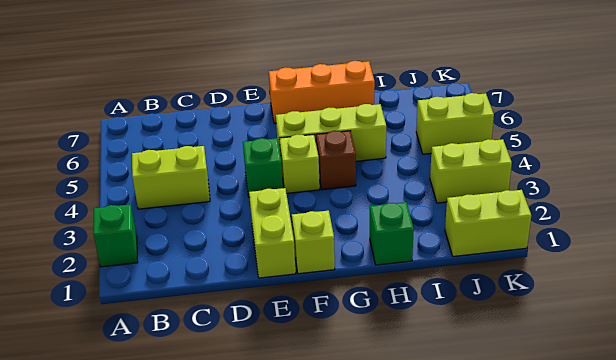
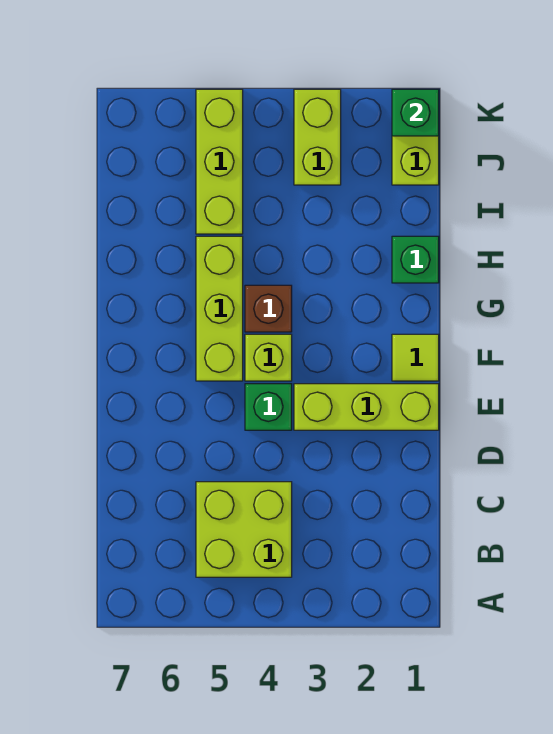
green brick A2 level 1 -> green brick K1 level 2
lime brick B4:C4 level 1 -> lime brick B4:C5 level 1
lime brick E1:E2 level 1 -> lime brick E1:E3 level 1
lime brick F1 level 1 -> lime tile F1 level 1
orange brick F7:H7 level 1 -> none
lime brick J5:K5 level 1 -> lime brick I5:K5 level 1

